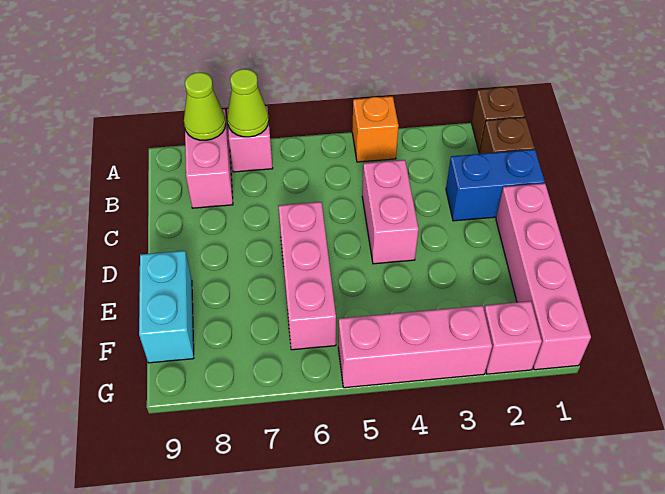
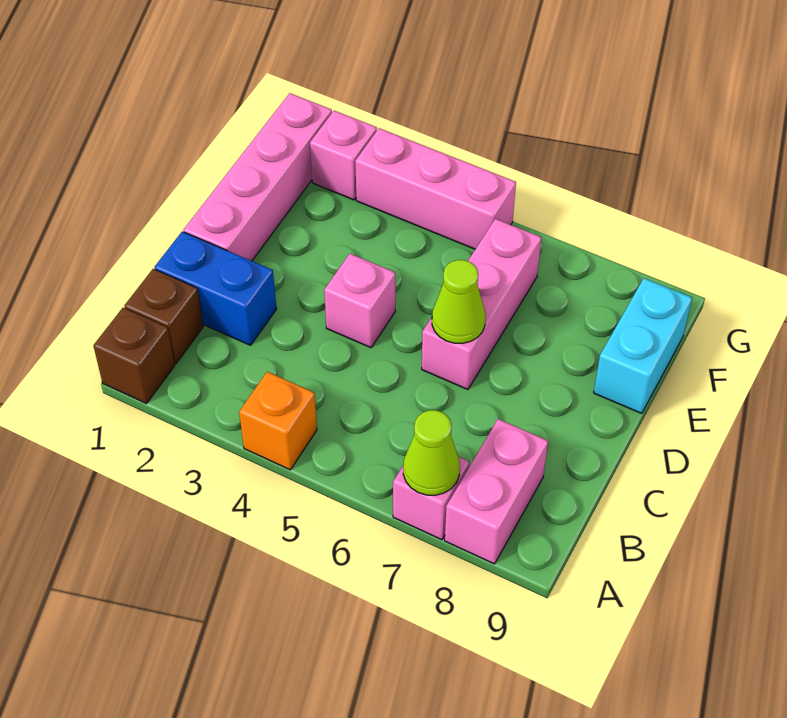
lime cone A8 level 2 -> lime cone D6 level 2
pink brick C4:D4 level 1 -> pink brick D4 level 1

